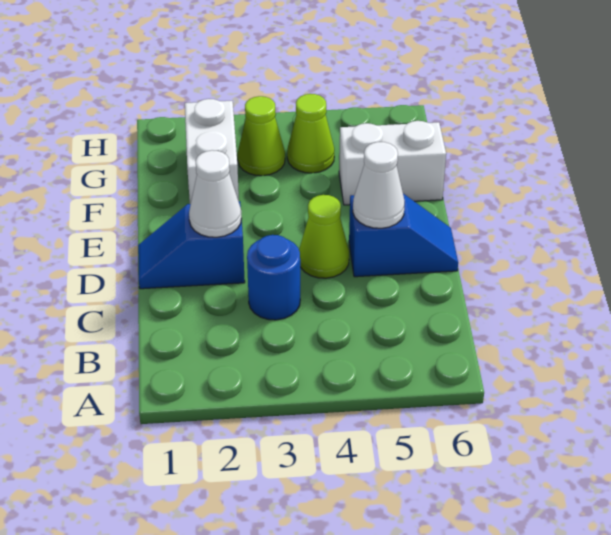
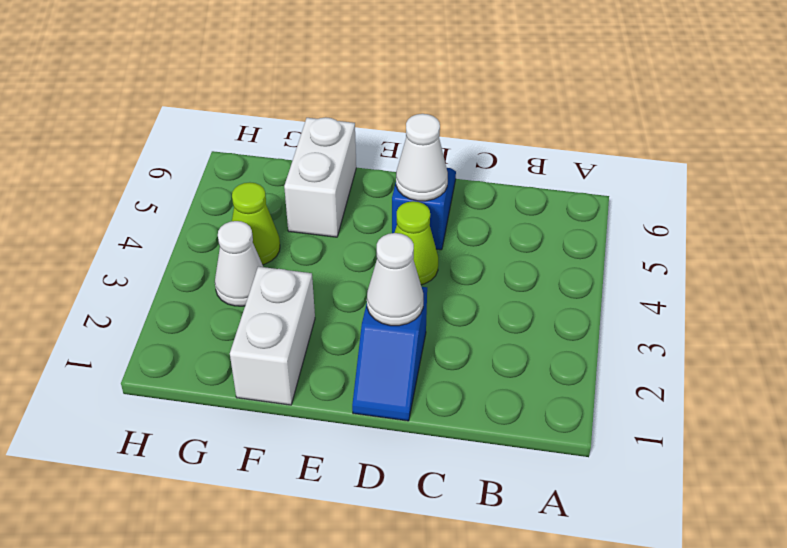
blue round brick C3 level 1 -> none
white brick F2:G2 level 1 -> white brick F1:F2 level 1
lime cone G3 level 1 -> white cone G3 level 1

